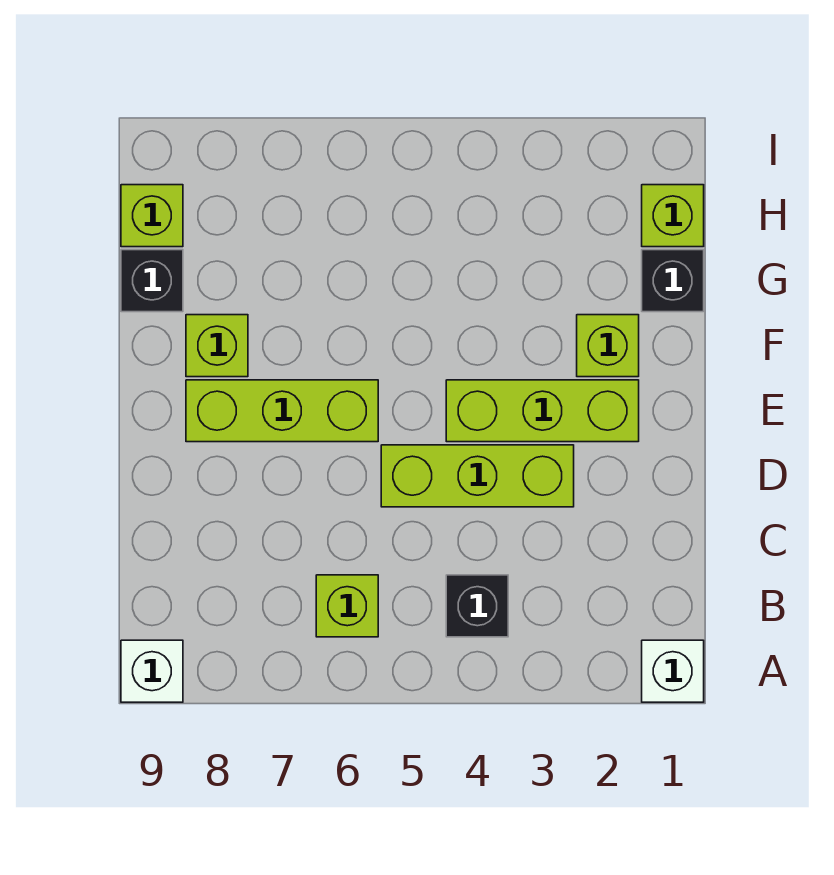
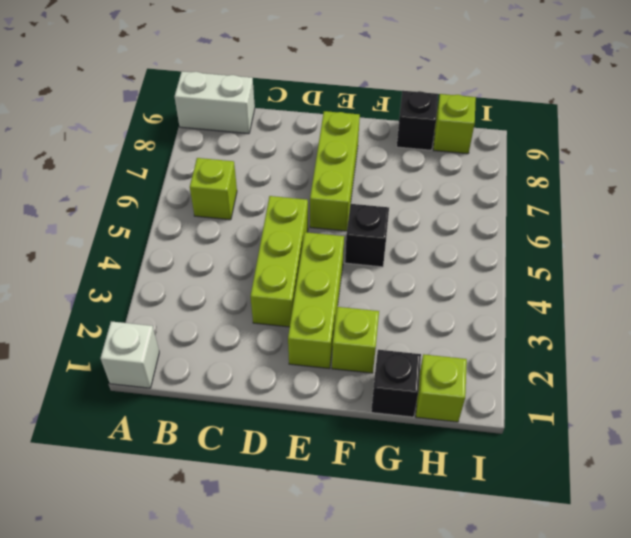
white brick A9 level 1 -> white brick A9:B9 level 1
black brick B4 level 1 -> black brick F5 level 1
lime brick F8 level 1 -> none

